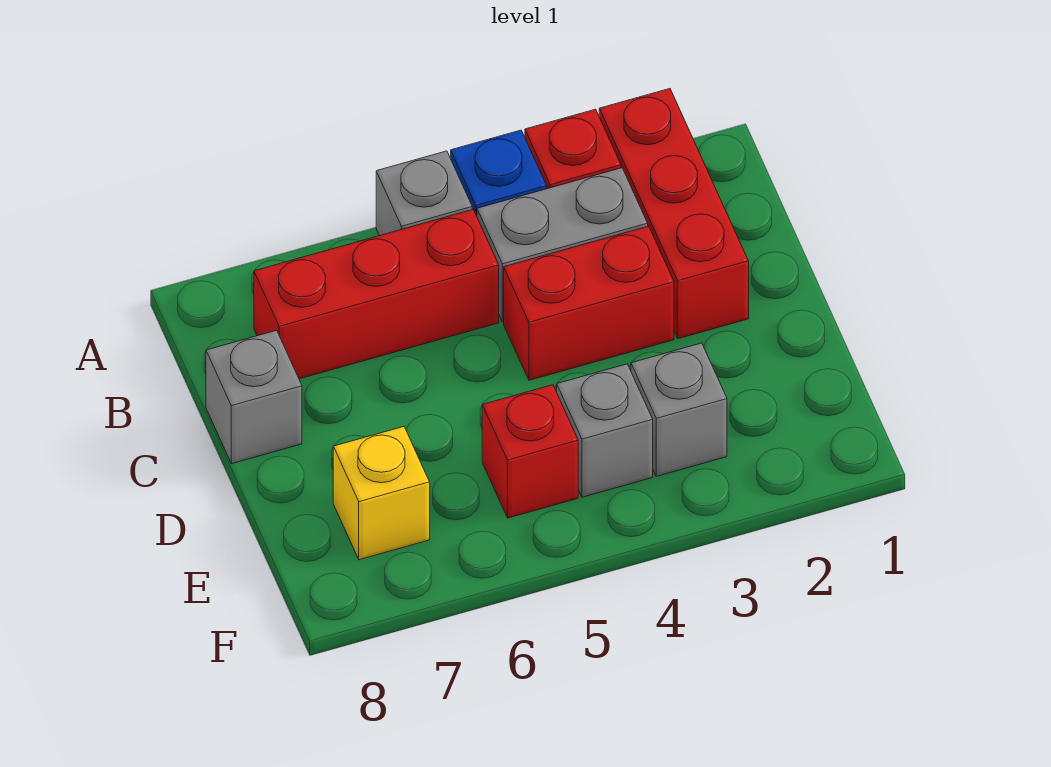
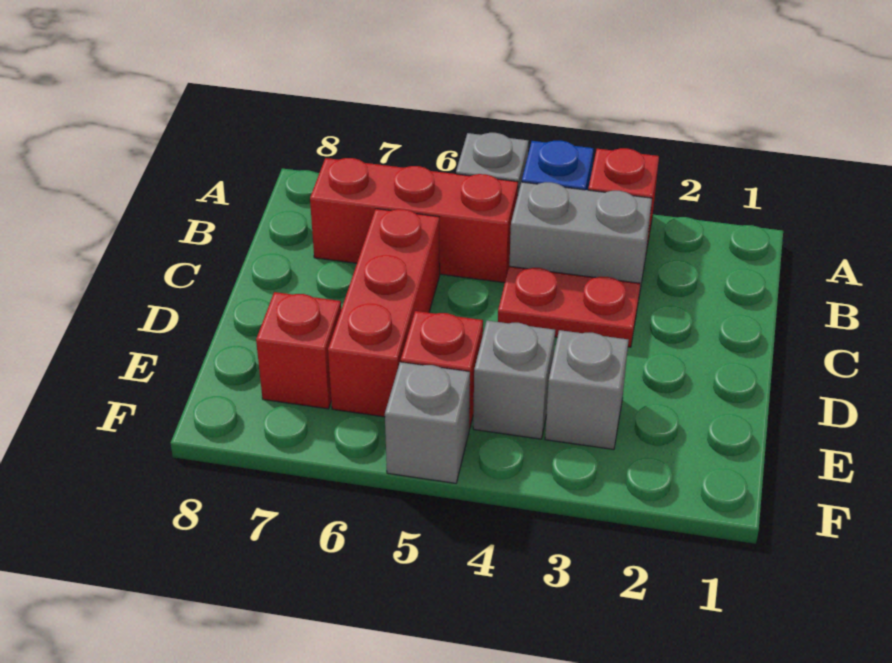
red brick A2:C2 level 1 -> red brick C6:E6 level 1
red brick C3:C4 level 1 -> red plate C3:C4 level 1
grey brick C8 level 1 -> grey brick F5 level 1
yellow brick E7 level 1 -> red brick E7 level 1

